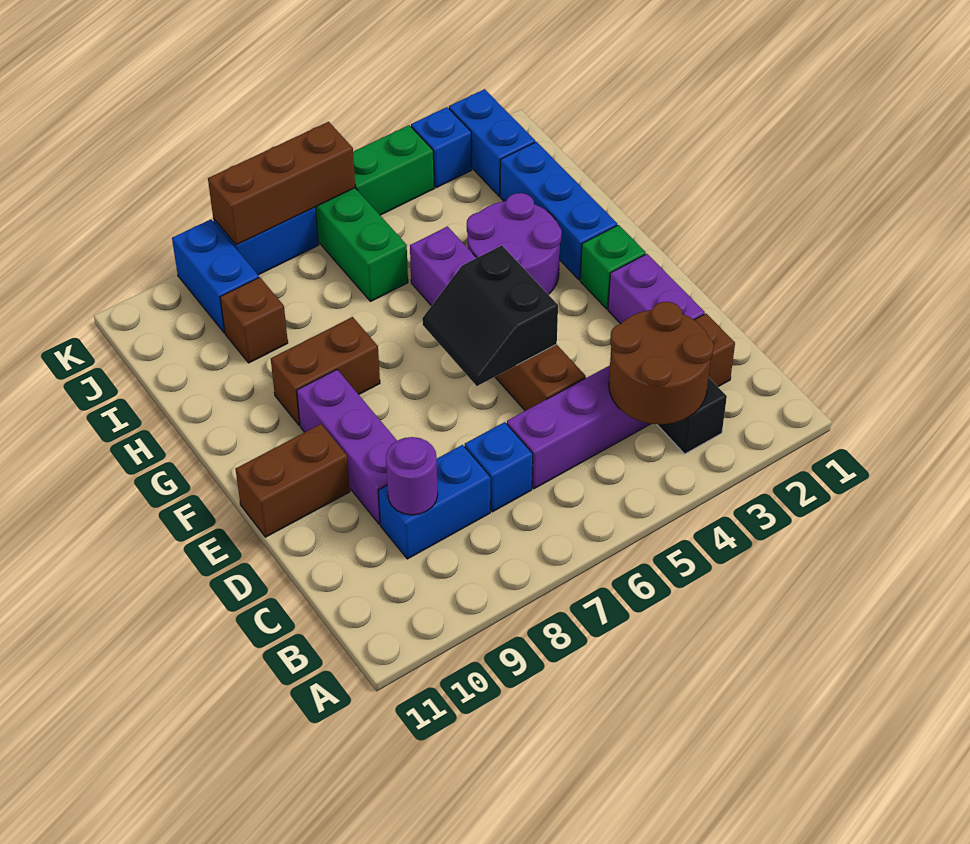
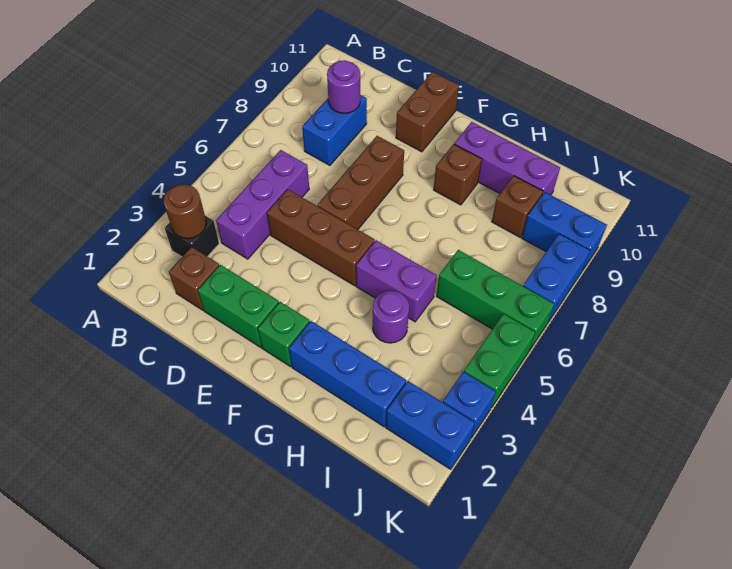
brown round brick B3:C4 level 2 -> brown round brick B3 level 2
blue brick C7 level 1 -> none
purple brick D2:E2 level 1 -> green brick D2:E2 level 1
purple brick D9:F9 level 1 -> purple brick G10:I10 level 1
black slope E5:F6 level 2 top 5 -> none
purple round brick G3:H4 level 1 -> purple round brick H4 level 1
brown brick G8:G9 level 1 -> brown brick G9 level 1
brown brick K6:K8 level 2 -> brown brick E6:E8 level 1

